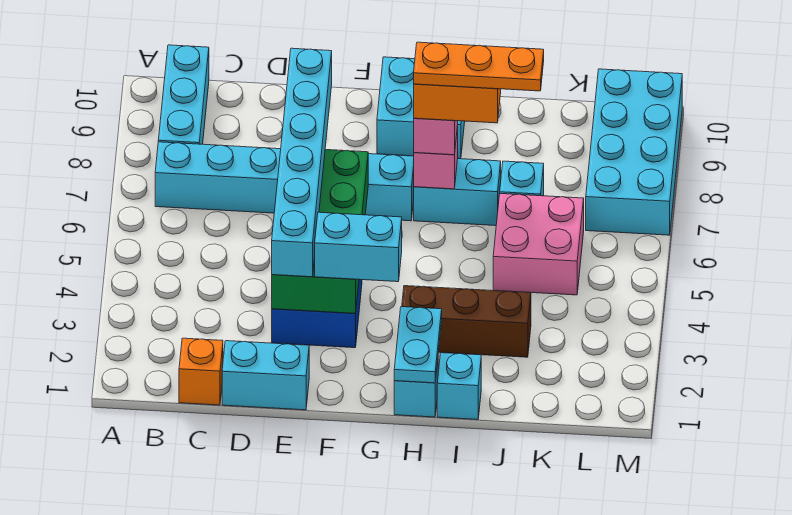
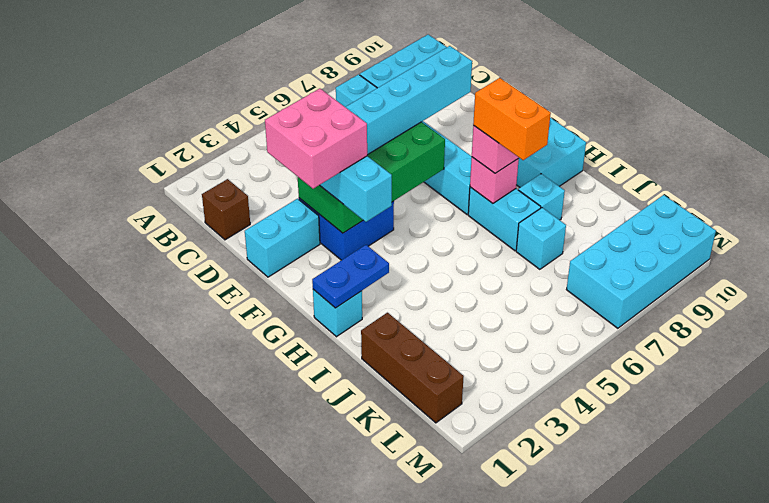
orange brick C1 level 1 -> brown brick C1 level 1
cyan brick D1:E1 level 1 -> cyan brick E1:E2 level 1
cyan plate H1:H2 level 2 -> blue plate H1:H2 level 2
brown brick H3:J3 level 1 -> brown brick J1:L1 level 1
orange plate H7:J7 level 5 -> none
cyan brick I1 level 1 -> cyan brick I8 level 1
pink brick J5:K6 level 1 -> pink brick E2:F3 level 4

